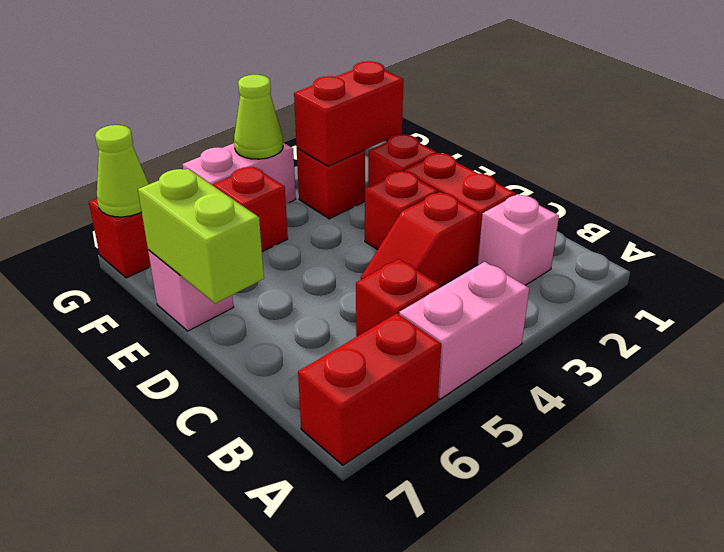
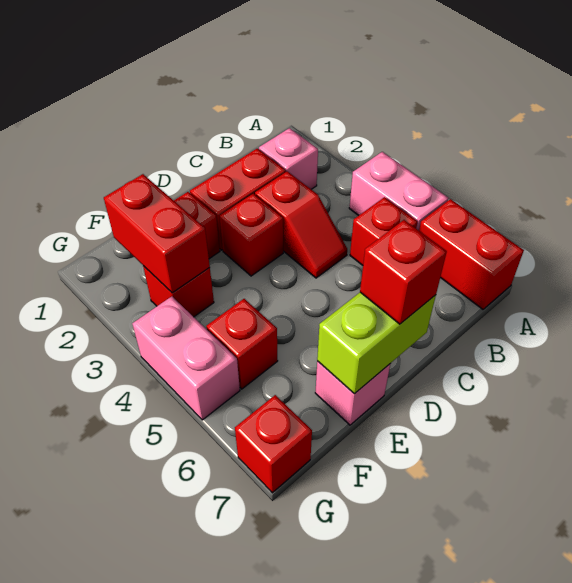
none -> red brick D7 level 3
lime cone G4 level 2 -> none
lime cone G7 level 2 -> none

